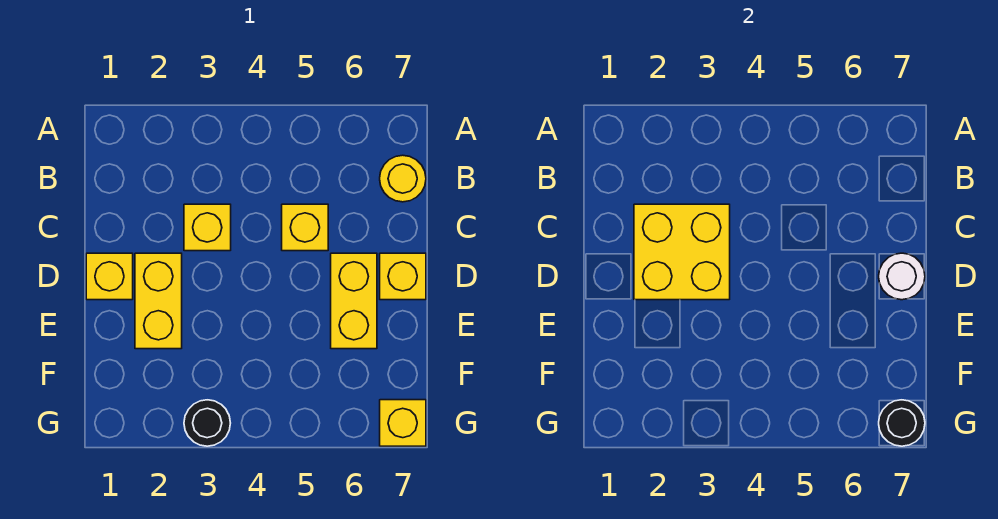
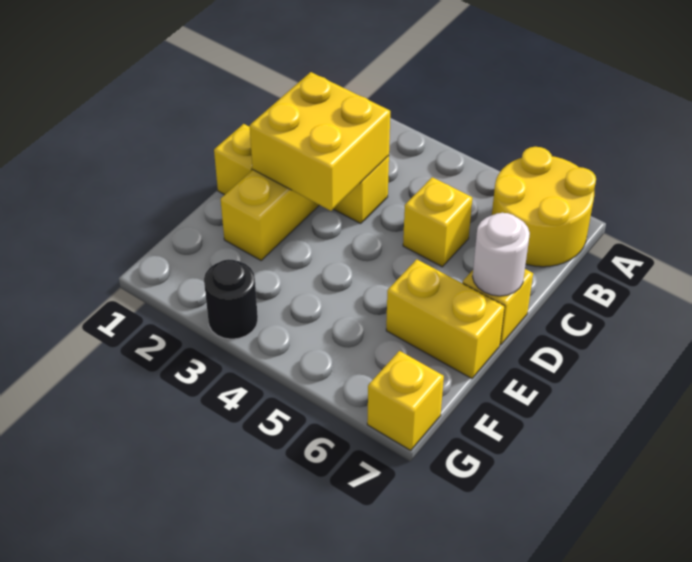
yellow round brick B7 level 1 -> yellow round brick A6:B7 level 1
yellow brick D6:E6 level 1 -> yellow brick E6:E7 level 1
black round brick G7 level 2 -> none

